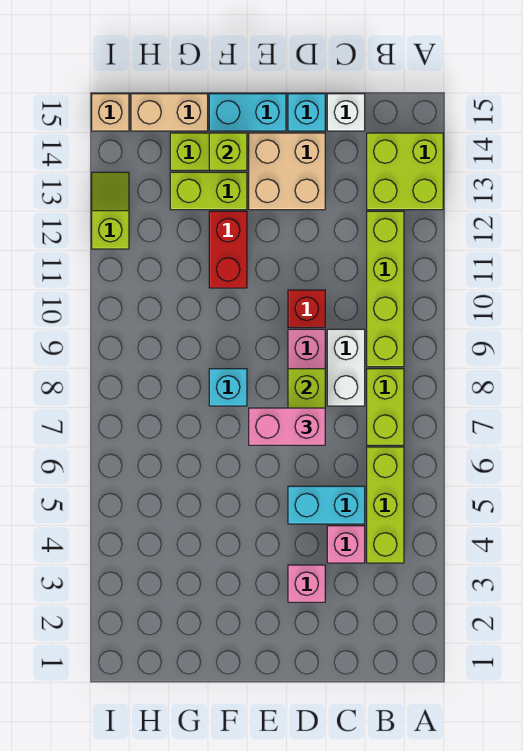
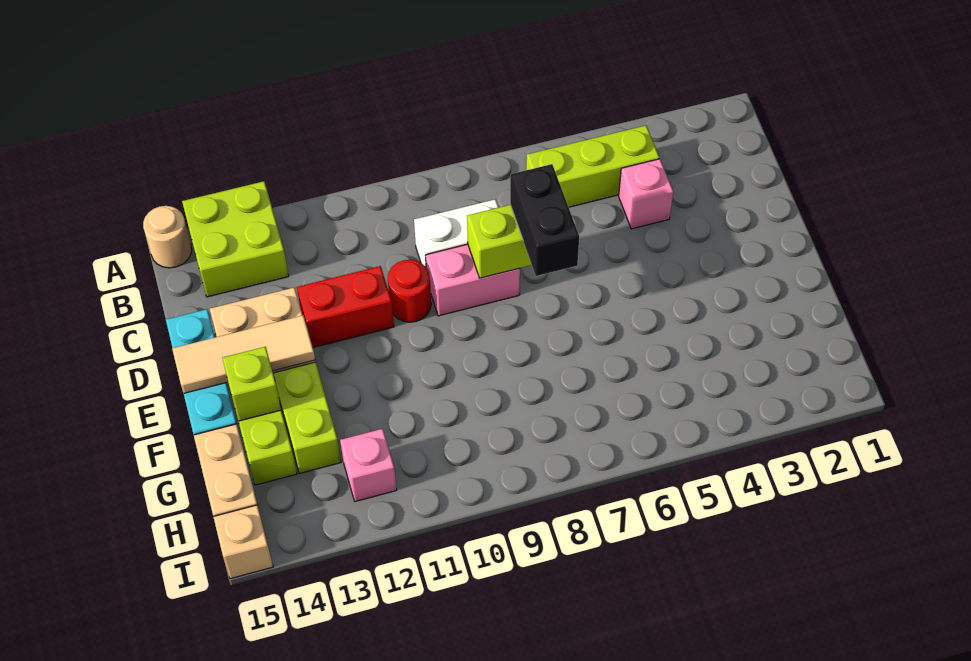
none -> tan round brick A15 level 1
lime brick B7:B8 level 1 -> none
lime brick B9:B12 level 1 -> none
cyan brick C5:D5 level 1 -> none
white brick C15 level 1 -> none
pink brick D3 level 1 -> pink brick H12 level 1
pink brick D7:E7 level 3 -> black brick D7:E7 level 3
red brick D10 level 1 -> red round brick D10 level 1
none -> tan tile E13:E15 level 2
cyan brick F8 level 1 -> none
red brick F11:F12 level 1 -> red brick D11:D12 level 1
lime slope I12:I13 level 1 top 12 -> none

